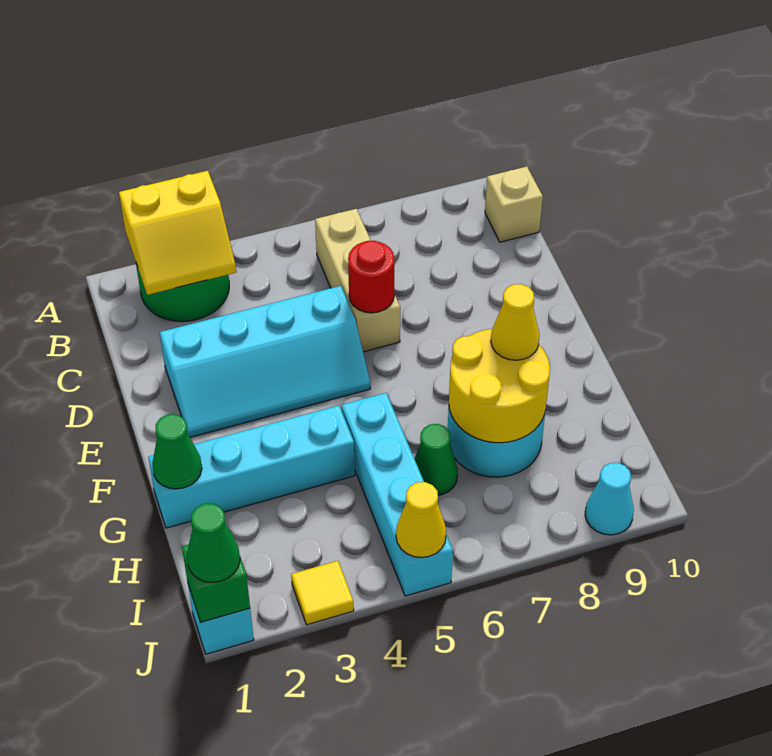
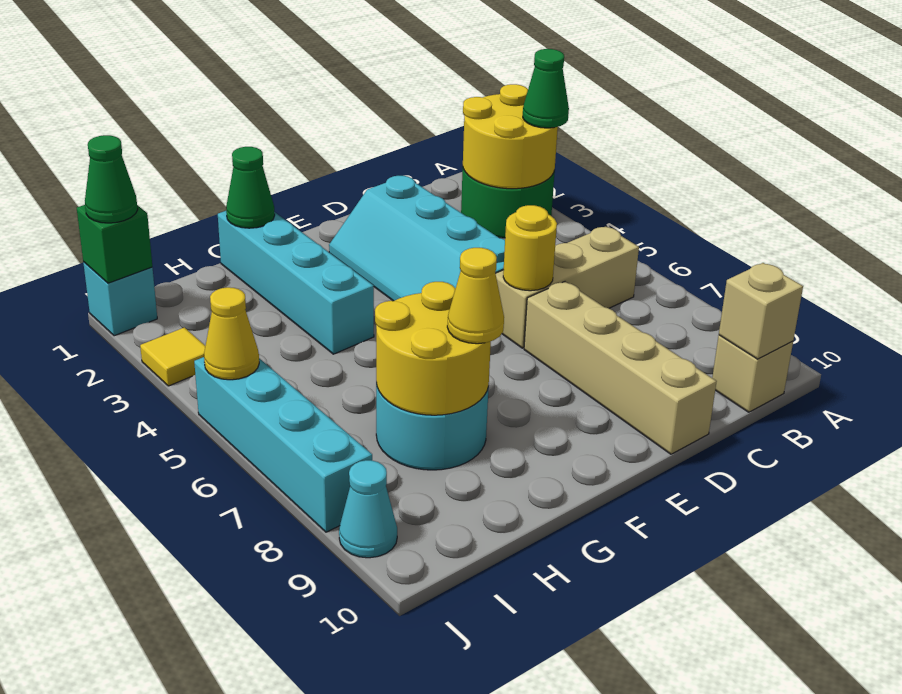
yellow slope A2:B3 level 2 top A -> yellow round brick A2:B3 level 2
none -> tan brick B10 level 2
red round brick D6 level 2 -> yellow round brick D6 level 2
none -> tan brick D7:D10 level 1
cyan brick G5:J5 level 1 -> cyan brick J5:J8 level 1
green cone H6 level 1 -> green cone A3 level 3

